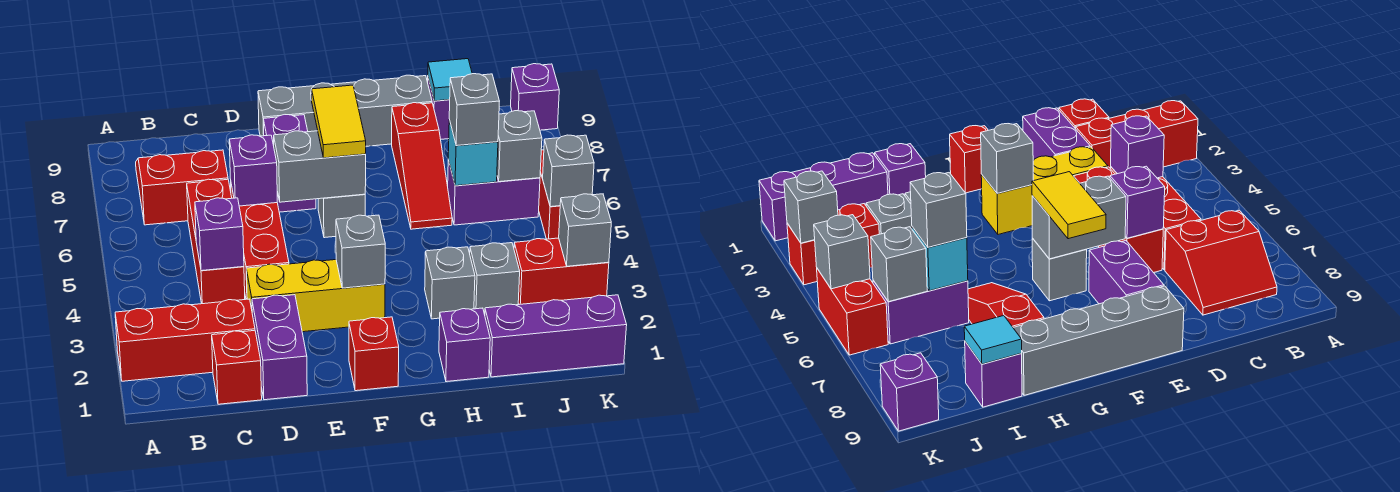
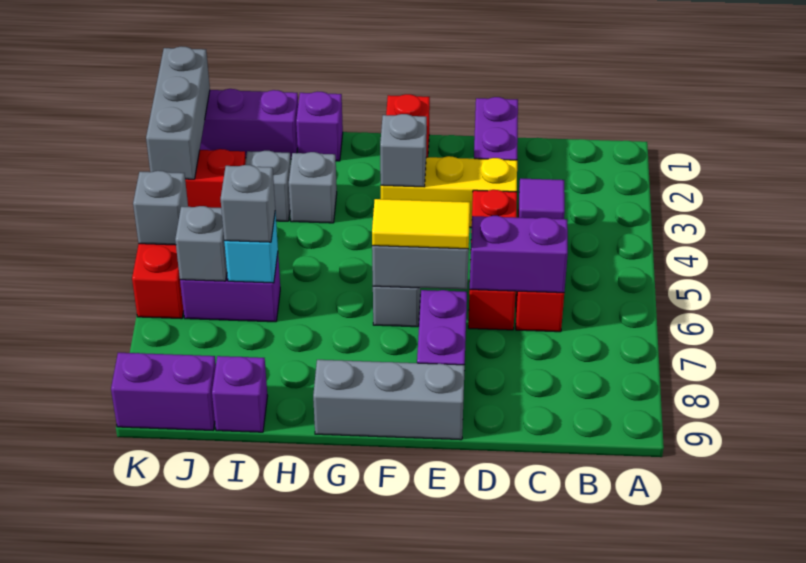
red brick A2:C2 level 1 -> none
red slope B7:C8 level 1 top 7 -> none
red brick C1 level 1 -> none
purple brick C4 level 2 -> purple tile C4 level 2
purple brick D6 level 2 -> purple brick C6:D6 level 2
grey brick E9:H9 level 1 -> grey brick E9:G9 level 1
yellow tile F6:F7 level 3 -> yellow tile E6:F6 level 3
red slope H6:H8 level 1 top 8 -> none
cyan tile I9 level 2 -> none
grey brick K3 level 2 -> grey brick K1:K3 level 2
purple brick K9 level 1 -> purple brick J9:K9 level 1

